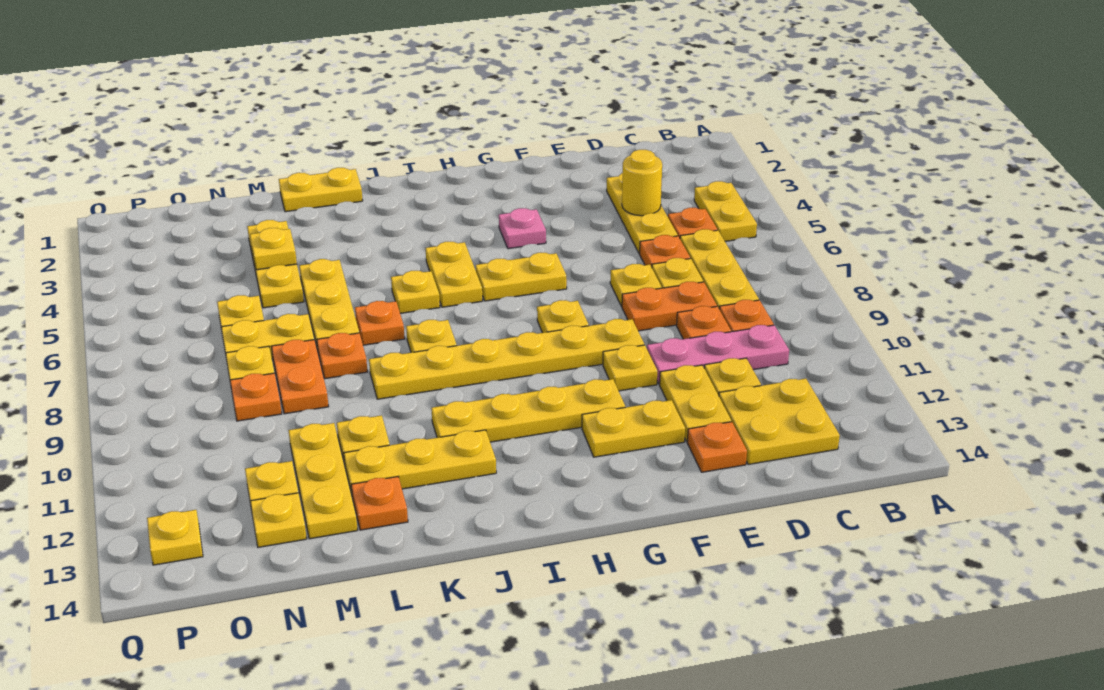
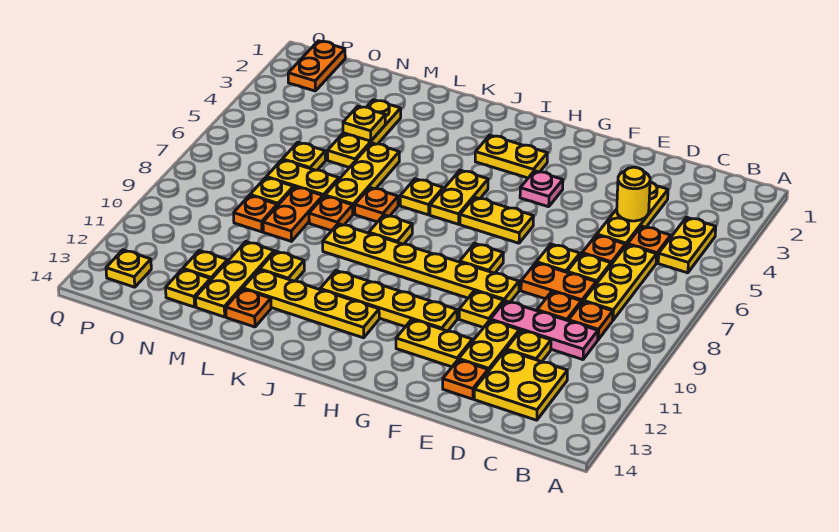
yellow plate J12:L12 level 1 -> yellow plate I12:L12 level 1
yellow plate K1:L1 level 1 -> yellow plate H3:I3 level 1
none -> orange plate P1:P2 level 1

